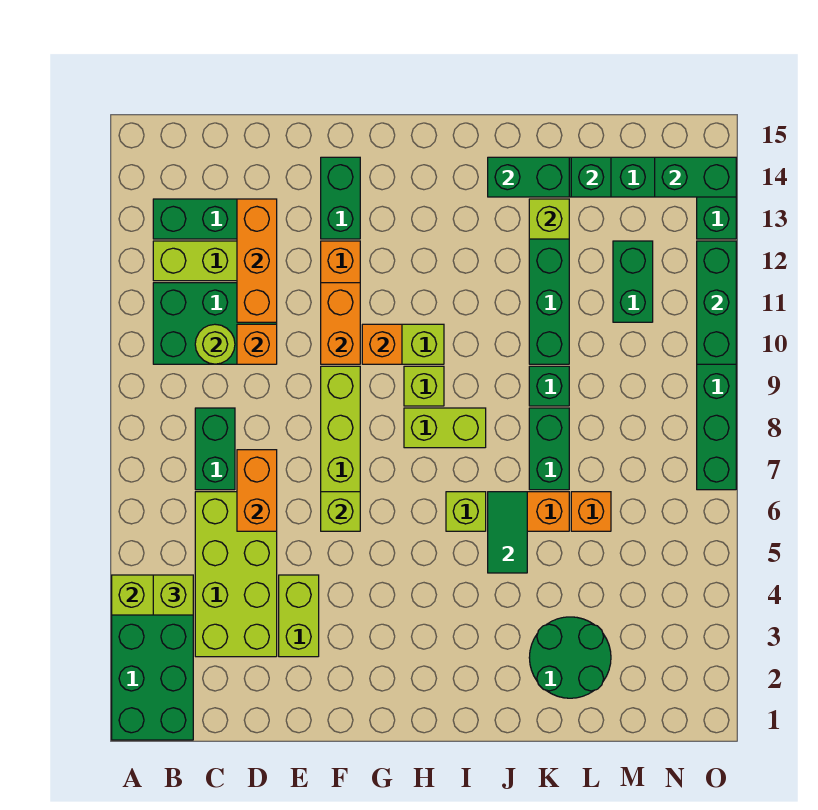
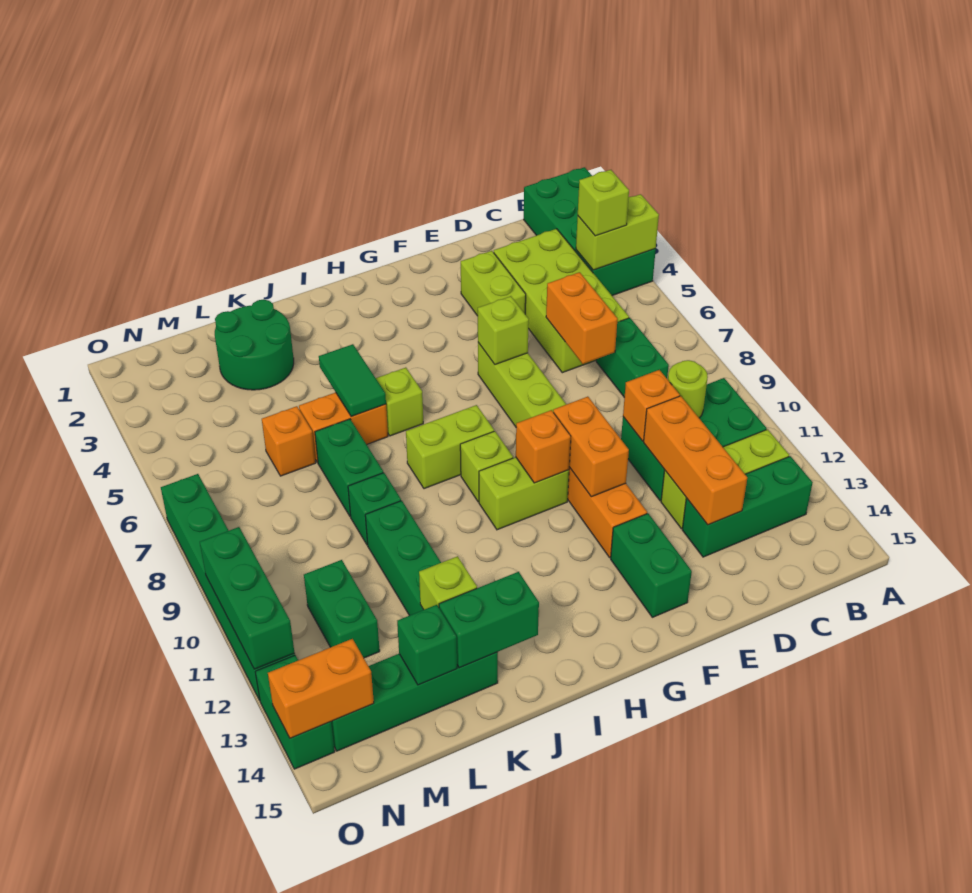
green brick N14:O14 level 2 -> orange brick N14:O14 level 2

